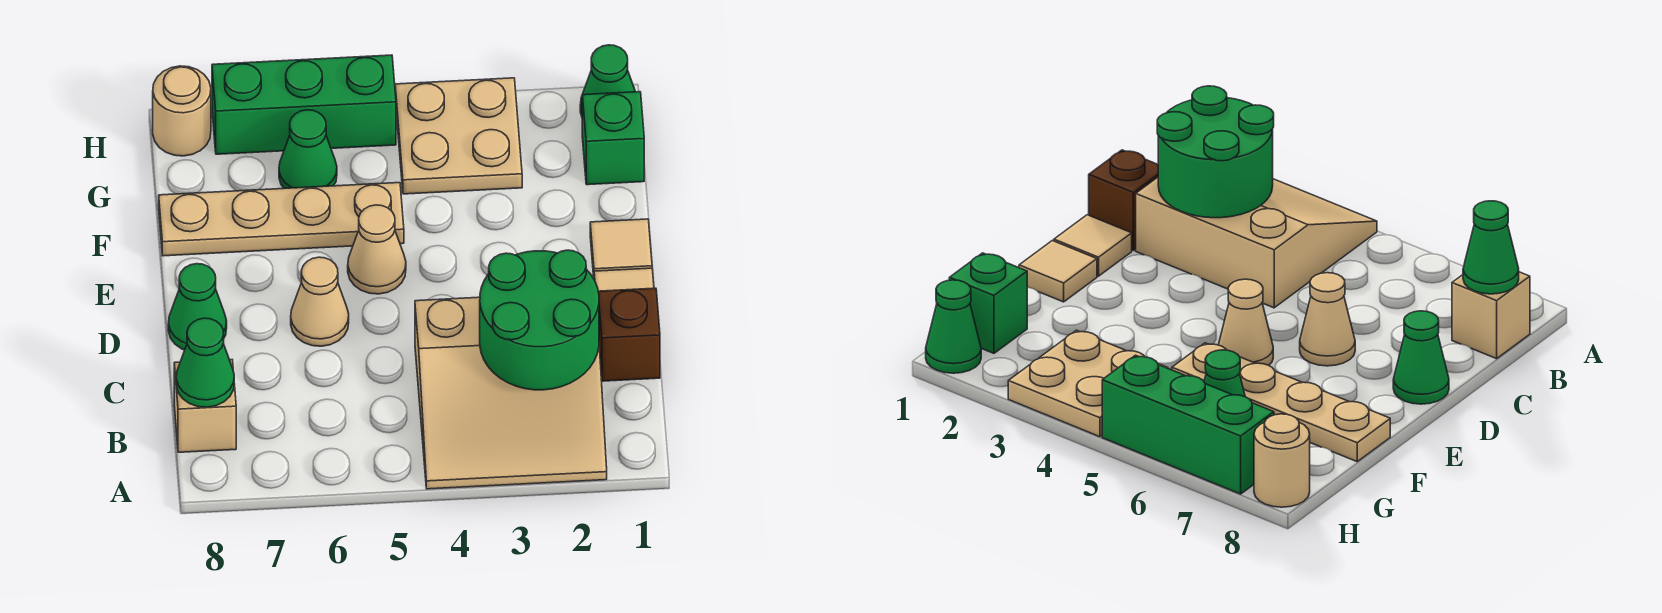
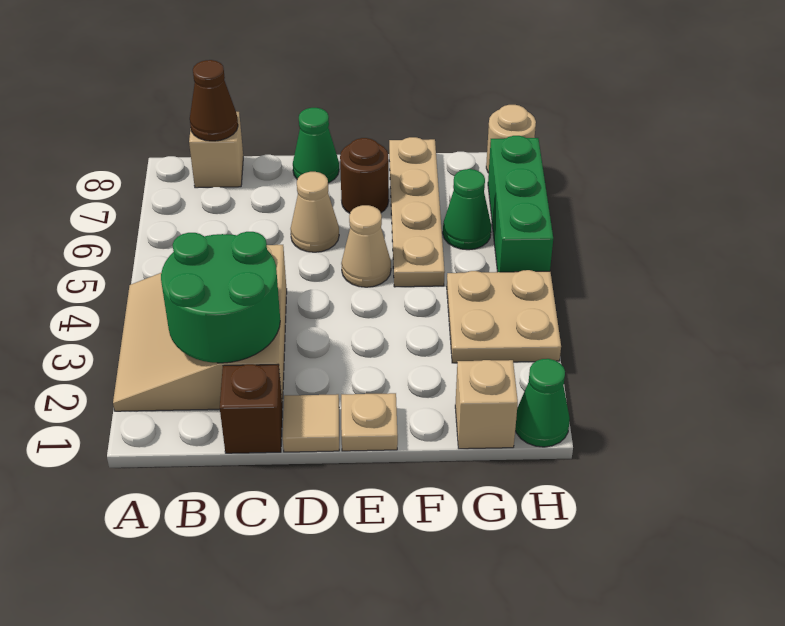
green cone B8 level 2 -> brown cone B8 level 2
tan tile E1 level 1 -> tan plate E1 level 1
none -> brown round brick E7 level 1
green brick G1 level 1 -> tan brick G1 level 1

